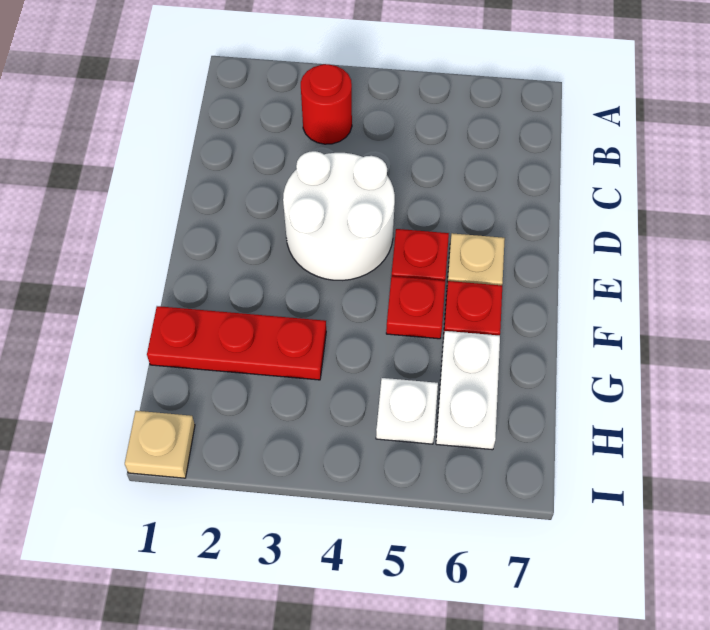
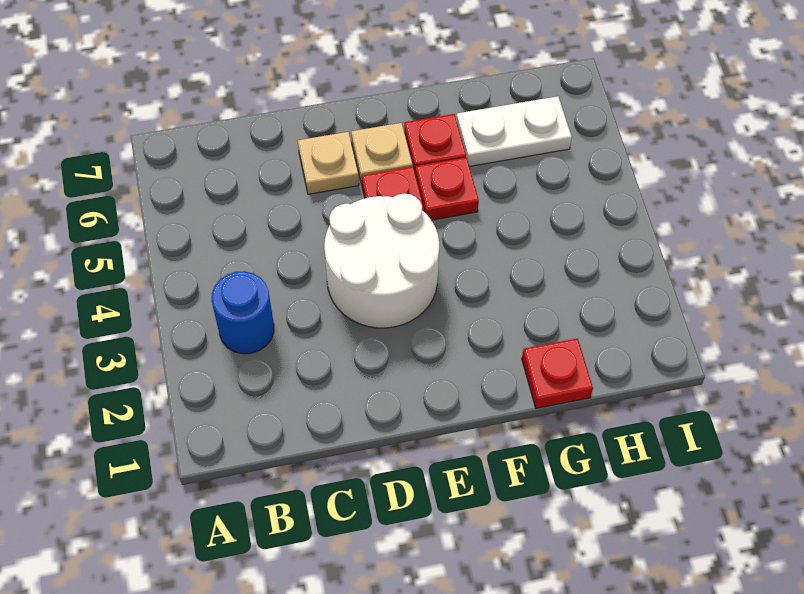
red round brick B3 level 1 -> blue round brick B3 level 1
red plate G1:G3 level 1 -> red plate G1 level 1
white plate H5 level 1 -> none
tan plate I1 level 1 -> tan plate D6 level 1

